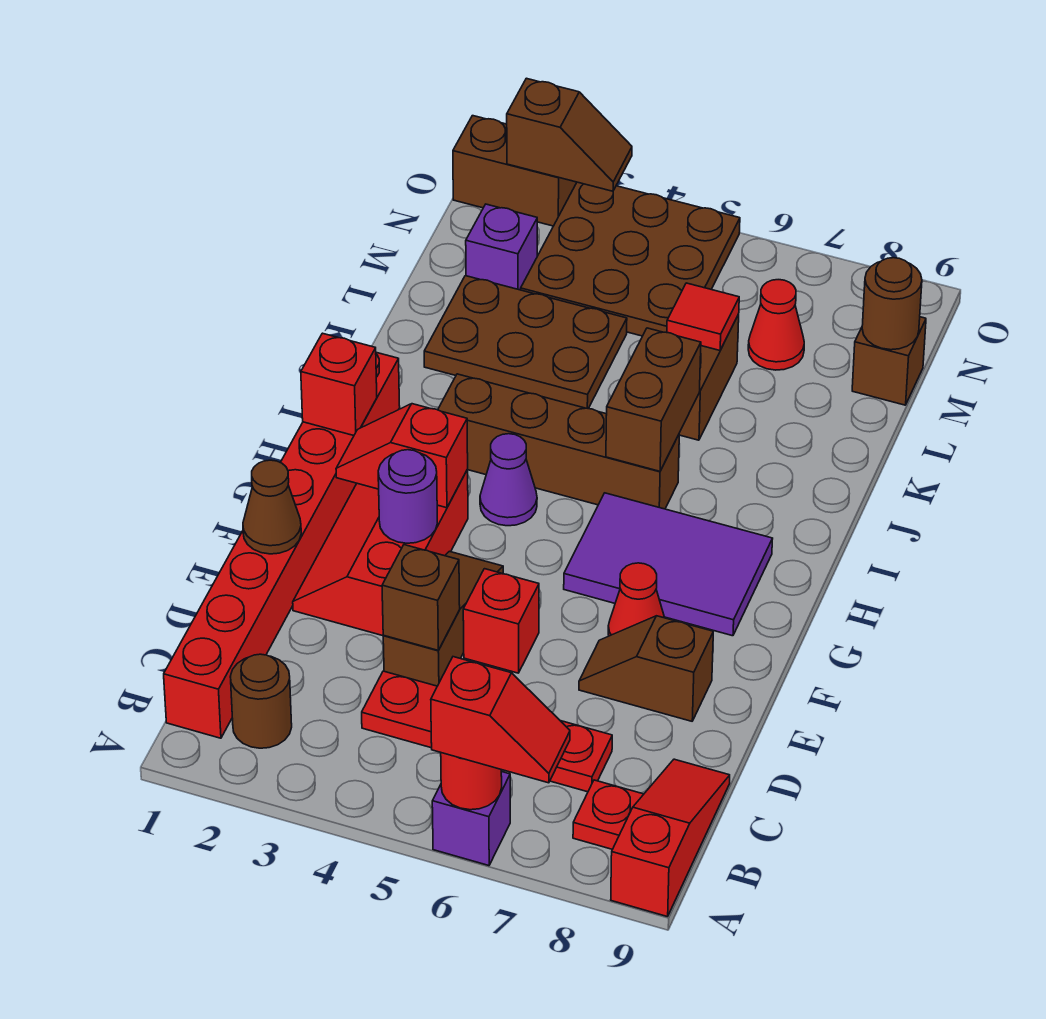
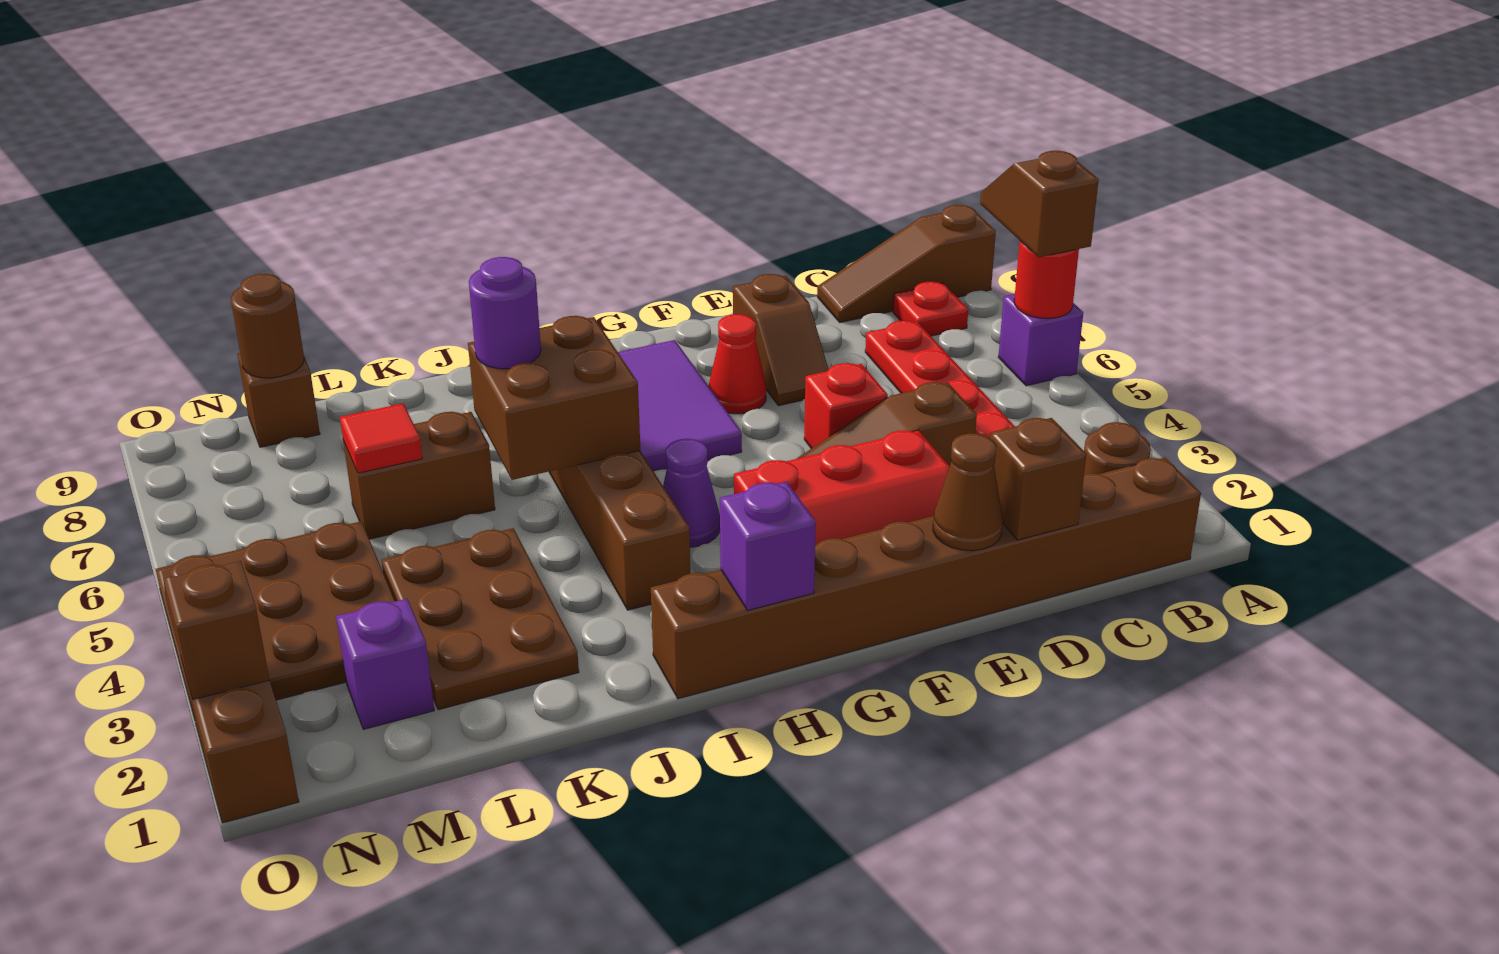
red slope A6:A7 level 3 top 6 -> brown slope A6:A7 level 3 top 6
red slope A9:C9 level 1 top A -> brown slope A9:C9 level 1 top A
red brick B1:I1 level 1 -> brown brick B1:I1 level 1
brown brick D4 level 2 -> brown brick D1 level 2
purple round brick F3 level 2 -> purple round brick J6 level 3
red slope G2:G3 level 2 top 3 -> none
red brick H1 level 2 -> purple brick H1 level 2
brown brick I6:J6 level 2 -> brown brick I5:J6 level 2
red cone M7 level 1 -> none

